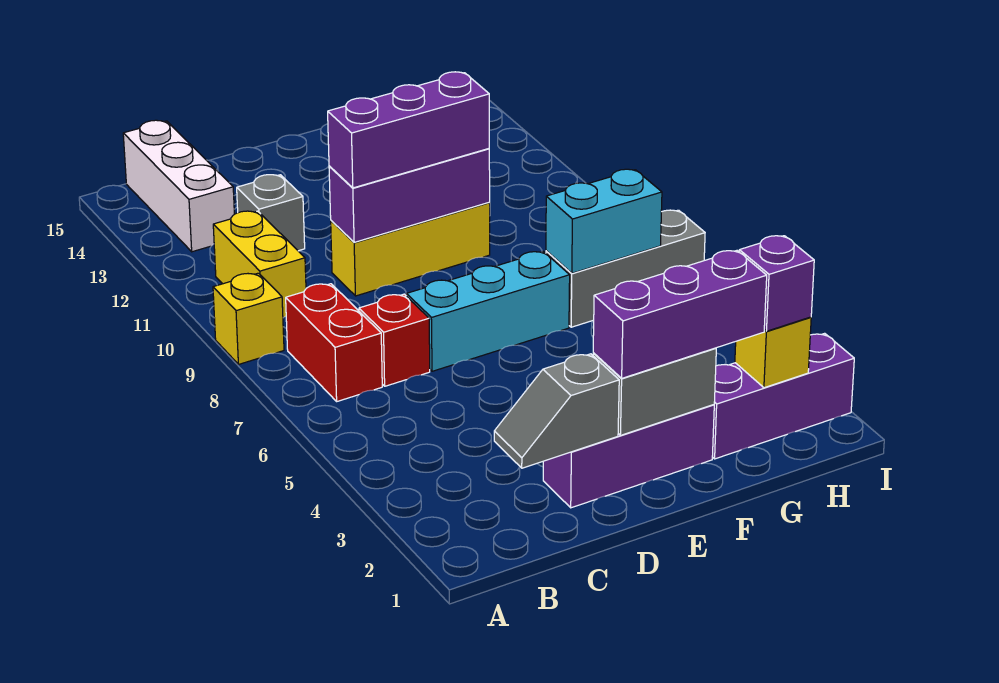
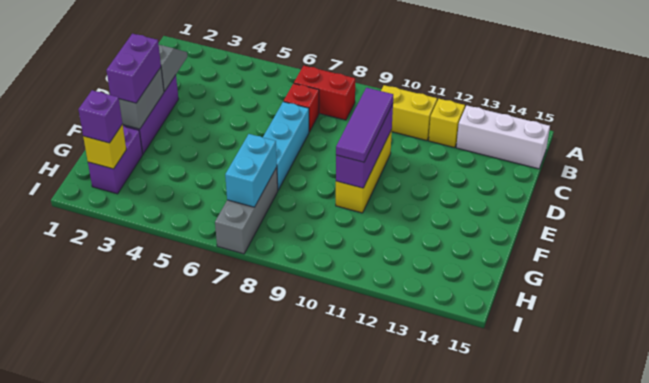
yellow brick A9 level 1 -> yellow brick B12 level 1
grey brick C12 level 1 -> none
purple brick D10:F10 level 3 -> purple tile D10:F10 level 3
purple brick E2:G2 level 3 -> purple brick E2:F2 level 3
purple brick G2:I2 level 1 -> purple brick G2:H2 level 1

